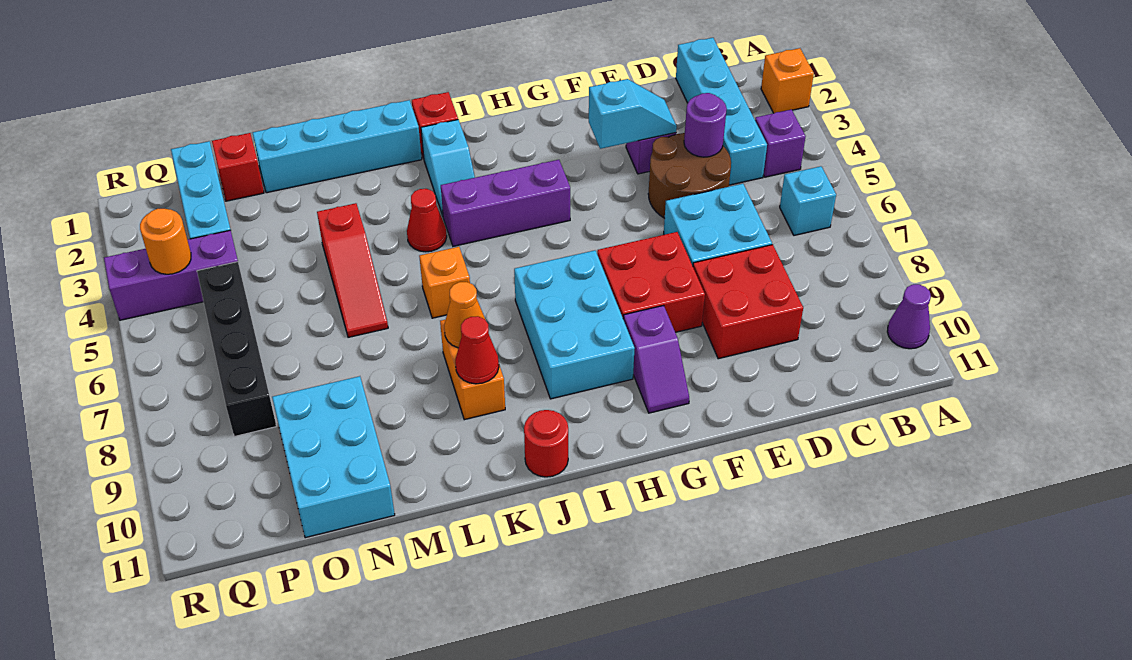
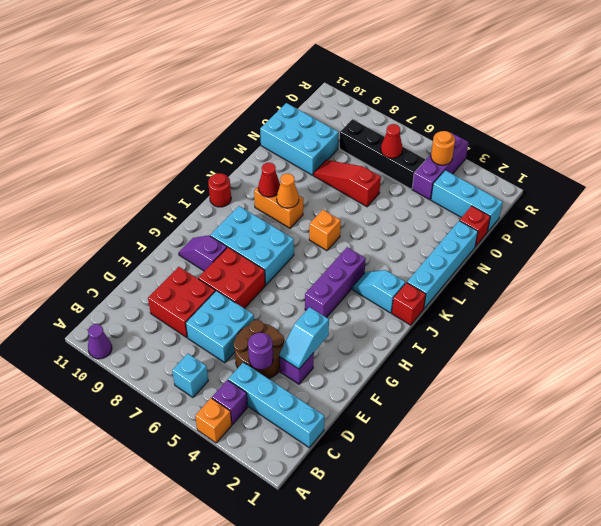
orange brick A2 level 1 -> orange brick A4 level 1
red cone K4 level 1 -> red cone P6 level 2
red slope M4:M6 level 1 top 4 -> red slope N6:N8 level 1 top 6

